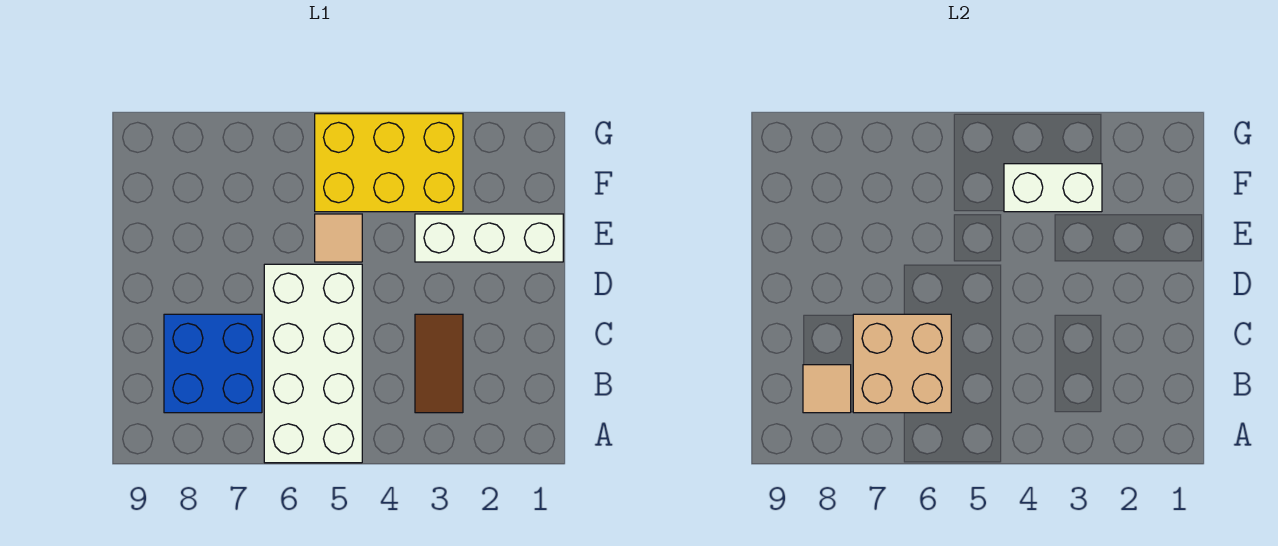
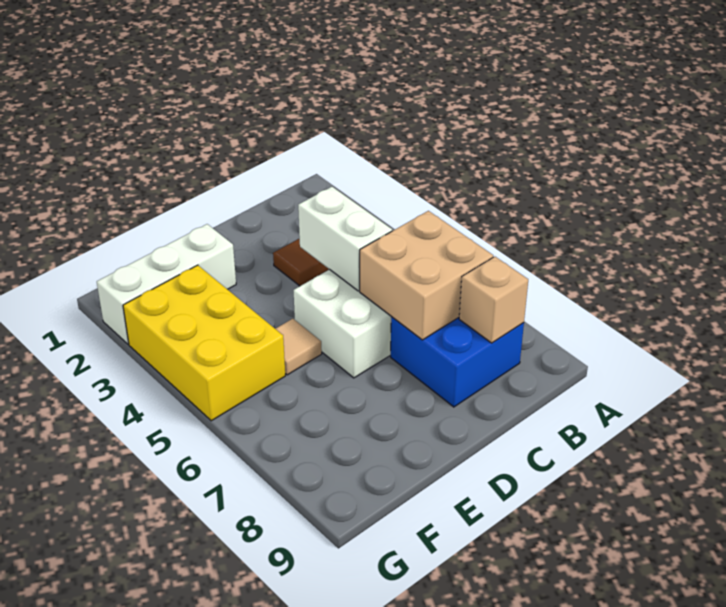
tan tile B8 level 2 -> tan brick B8 level 2
white brick E1:E3 level 1 -> white brick E2:G2 level 1
white brick F3:F4 level 2 -> white brick C4:C5 level 2

